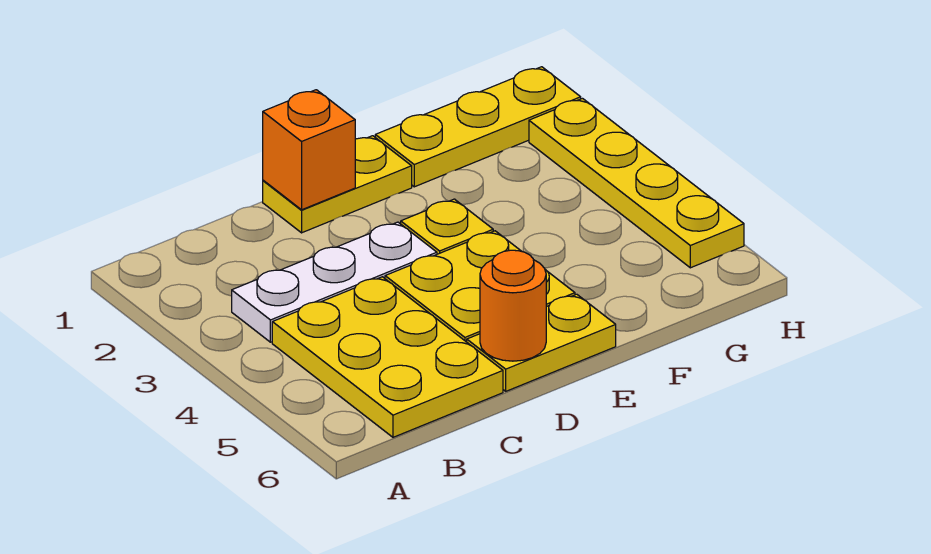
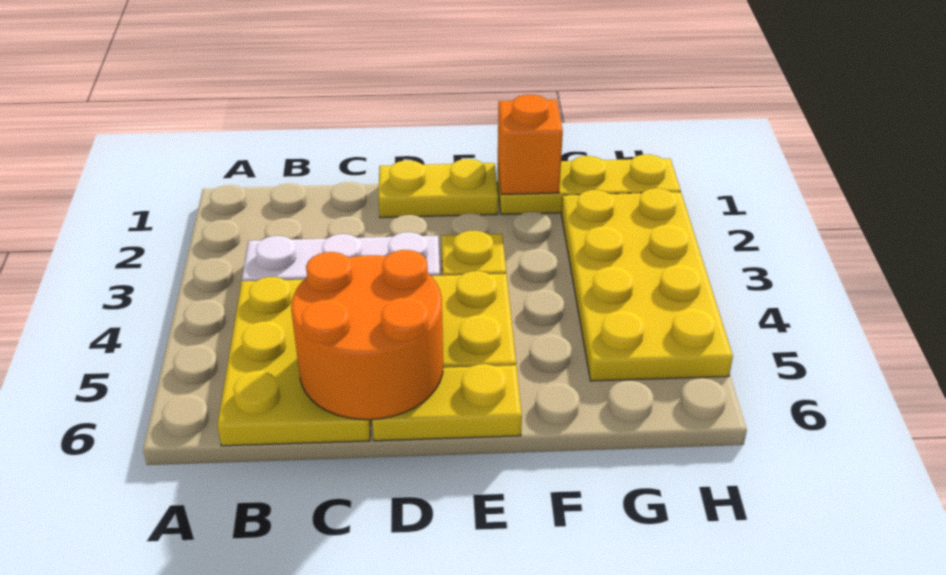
orange brick D1 level 2 -> orange brick F1 level 2
orange round brick D6 level 2 -> orange round brick C5:D6 level 2
yellow plate H2:H5 level 1 -> yellow plate G2:H5 level 1

